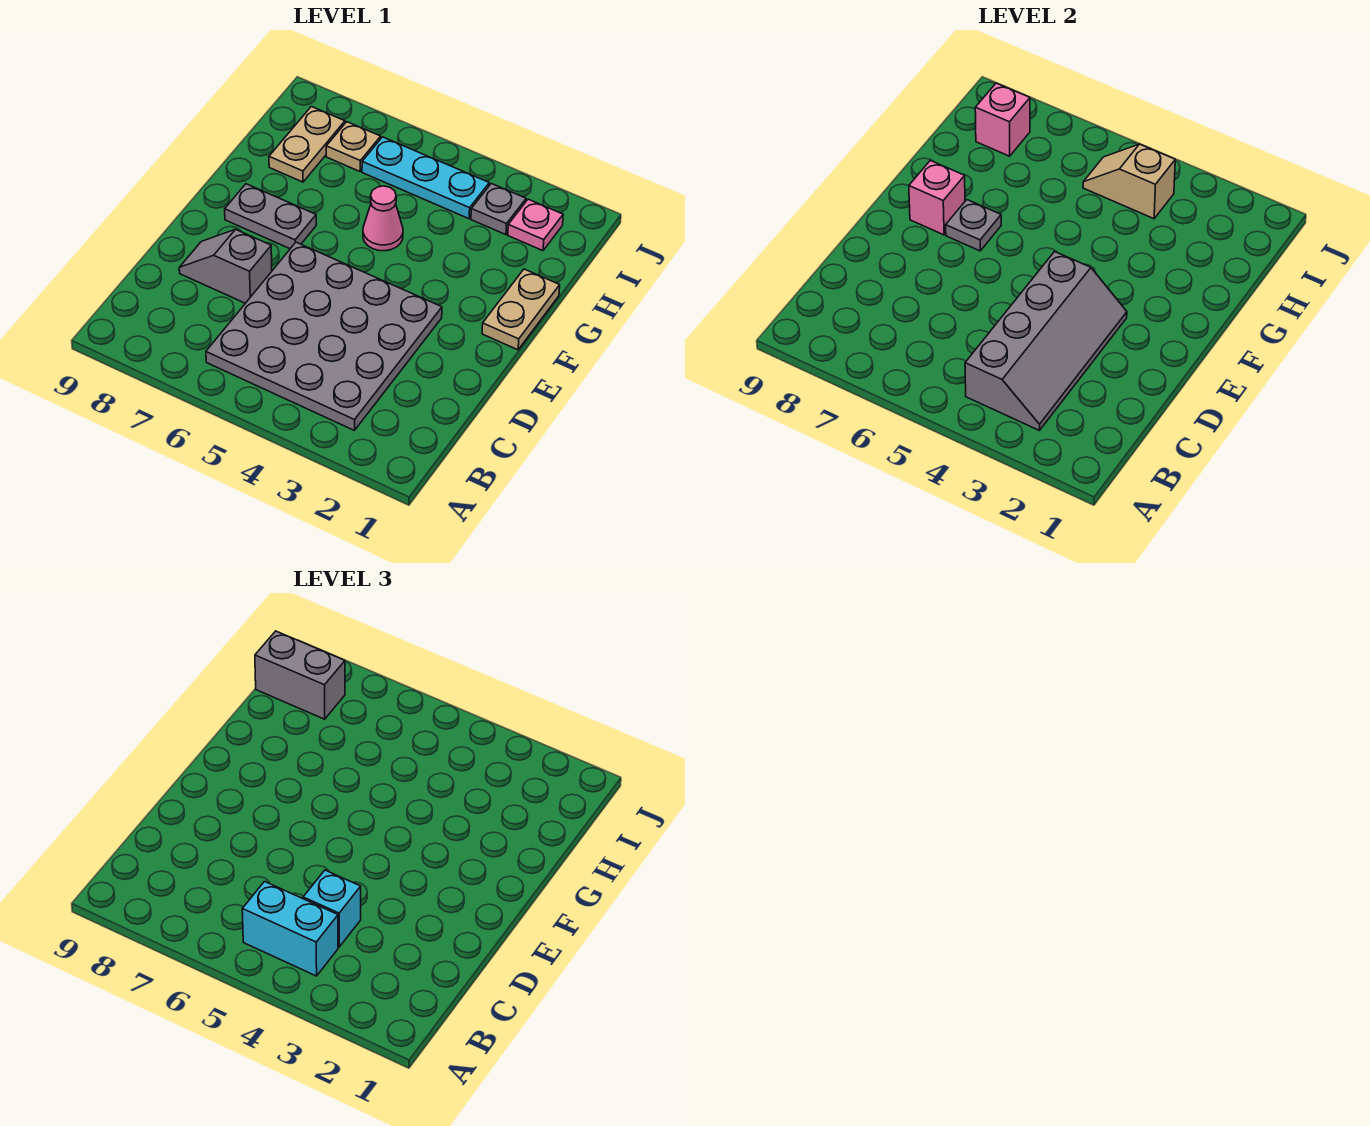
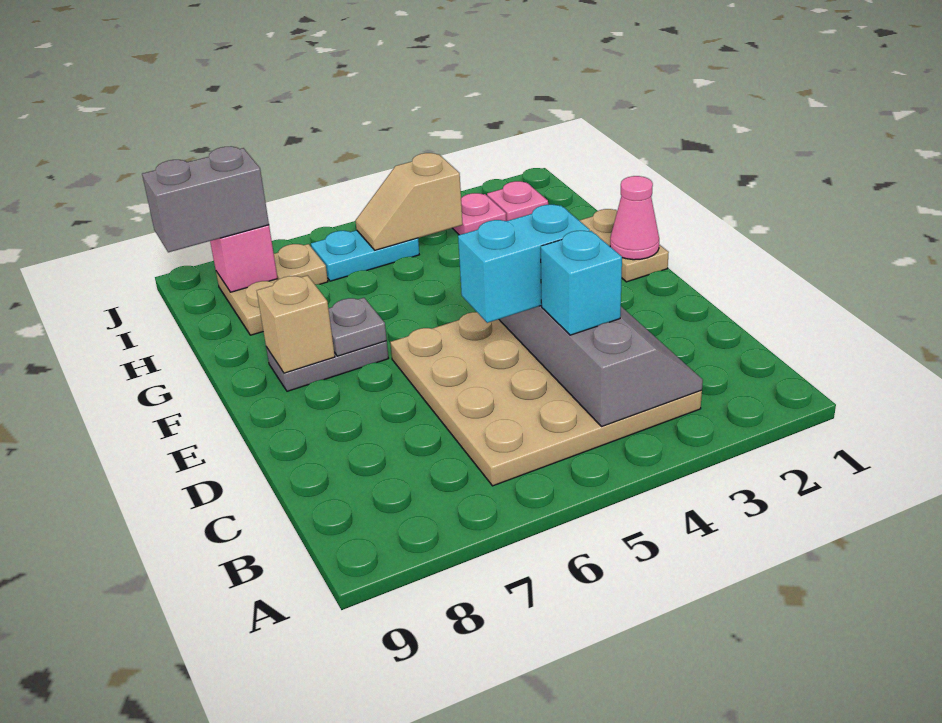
grey plate B3:E6 level 1 -> tan plate B3:E6 level 1
cyan brick B4:B5 level 3 -> cyan brick D4:D5 level 3
grey slope D7:D8 level 1 top 7 -> none
pink brick F8 level 2 -> tan brick F8 level 2
pink cone G5 level 1 -> pink cone F1 level 2
grey plate I3 level 1 -> pink plate I3 level 1
cyan plate I4:I6 level 1 -> cyan plate I5:I6 level 1

